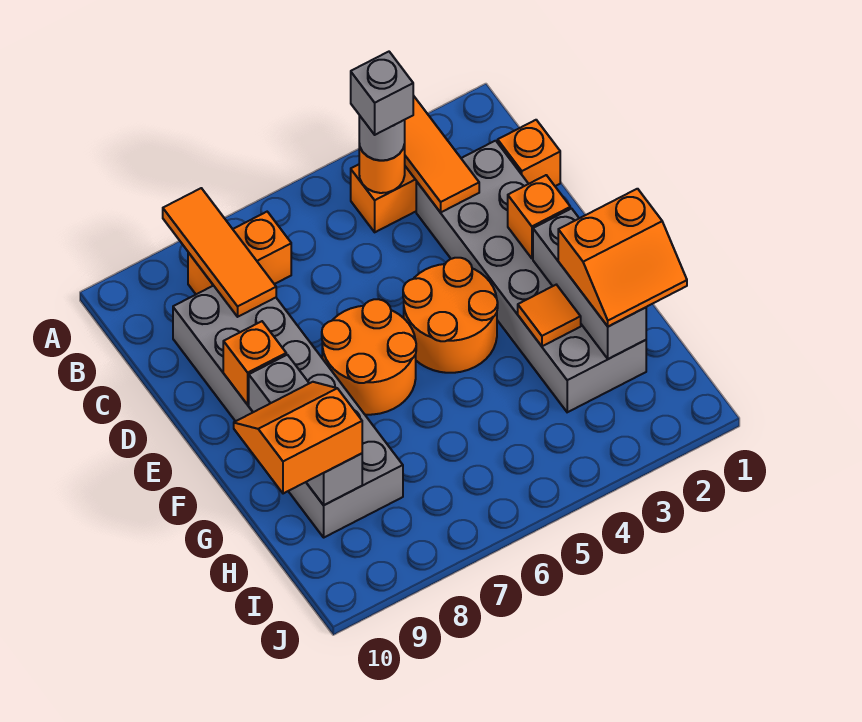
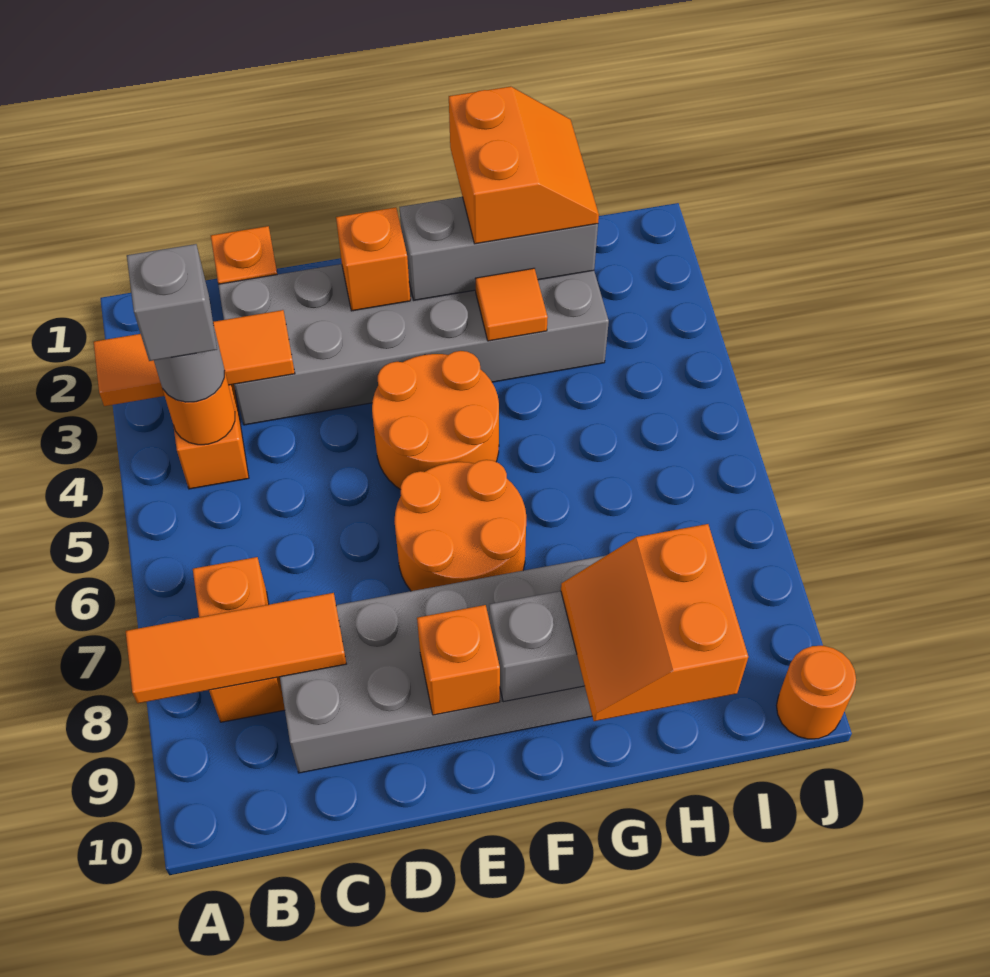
none -> orange round brick J10 level 1

